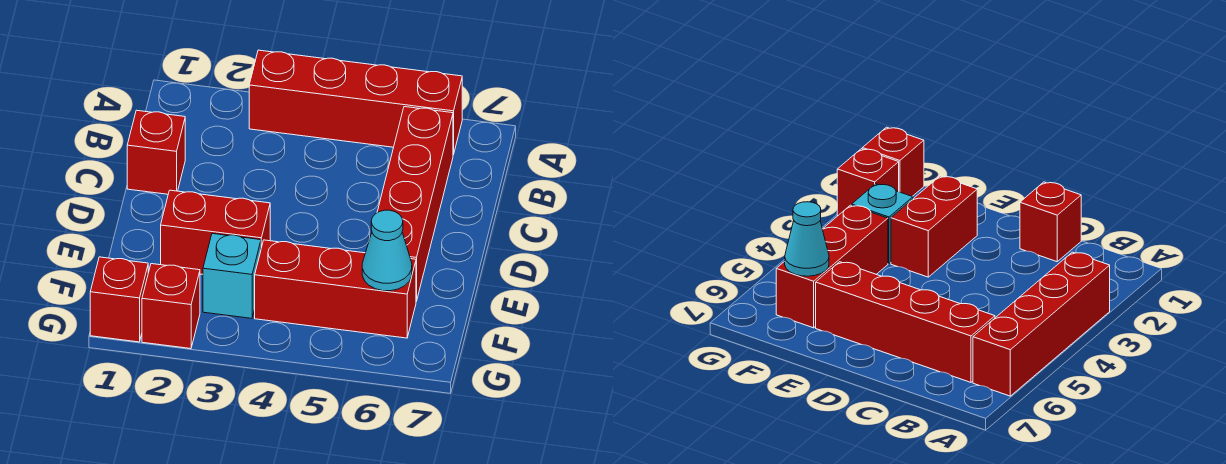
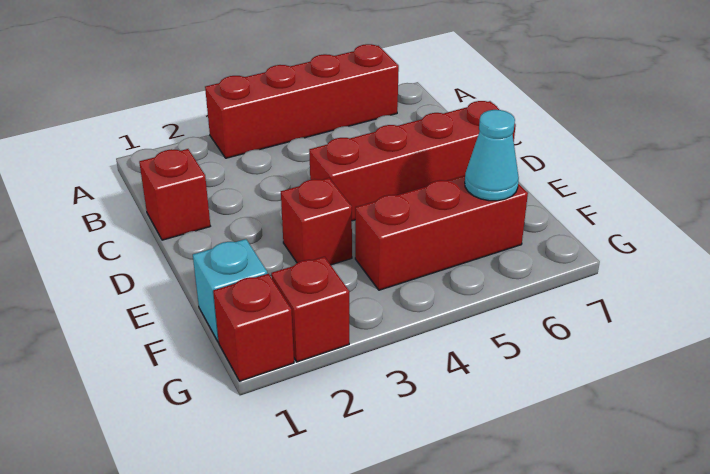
red brick B6:E6 level 1 -> red brick D4:D7 level 1
red brick E2:E3 level 1 -> red brick E3 level 1
cyan brick F3 level 1 -> cyan brick F1 level 1

